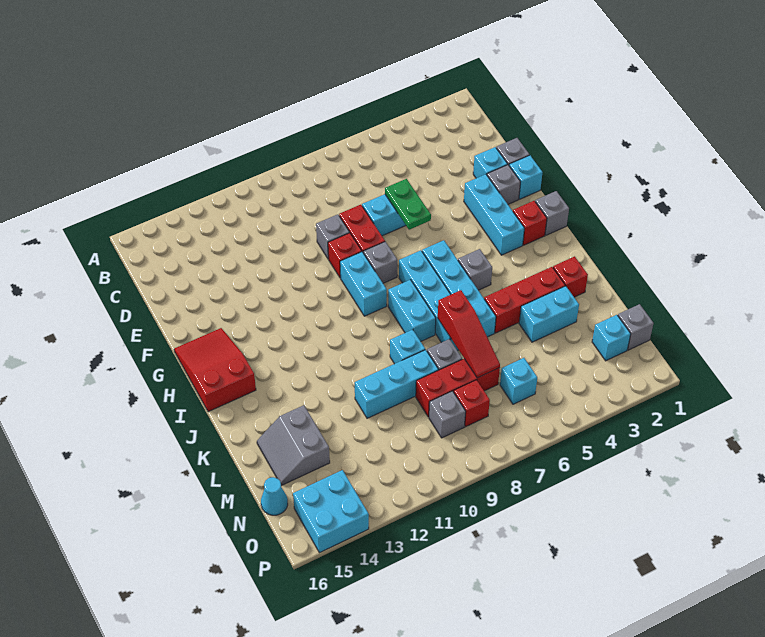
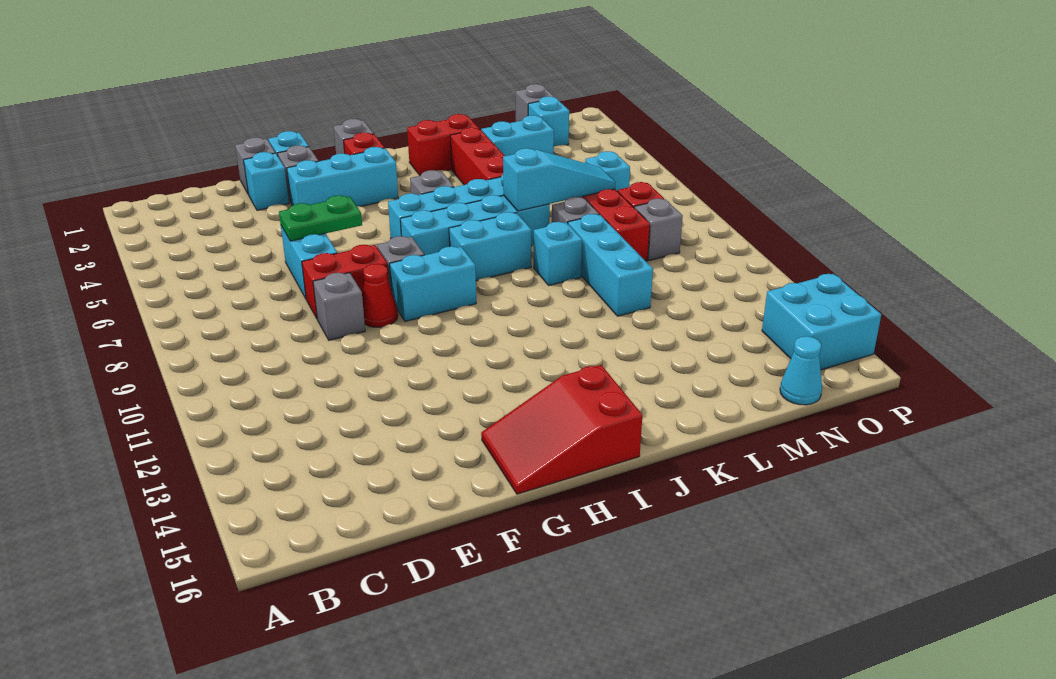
red brick F9 level 1 -> red cone F9 level 1
red brick K2 level 1 -> red brick J2:K2 level 1
red slope K7:M7 level 2 top K -> cyan slope K7:M7 level 2 top K
cyan brick L3:L4 level 1 -> cyan brick L3:M3 level 1
grey slope L14:M15 level 1 top 14 -> none

